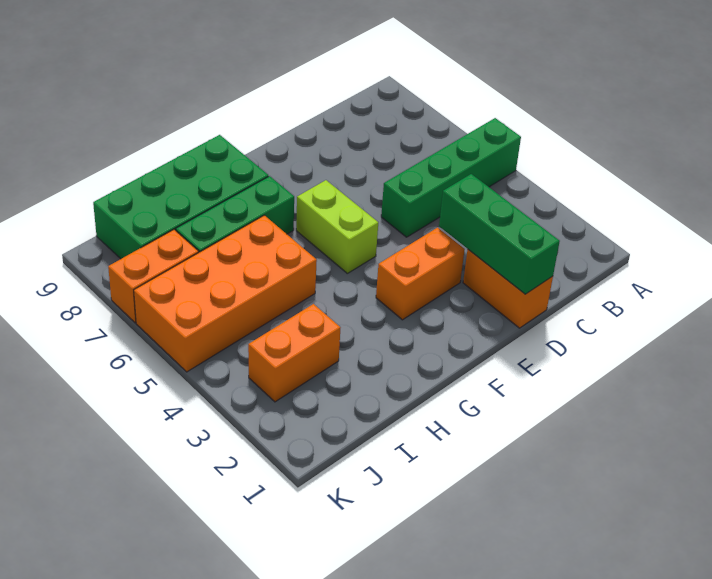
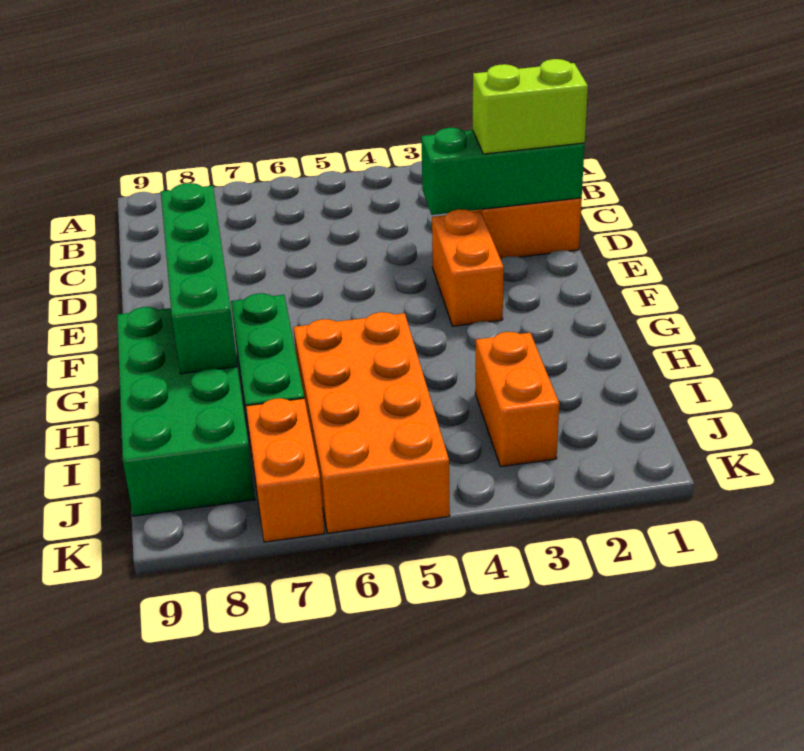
green brick A5:D5 level 1 -> green brick E8:H8 level 2
lime brick F5:F6 level 1 -> lime brick D1:D2 level 3

